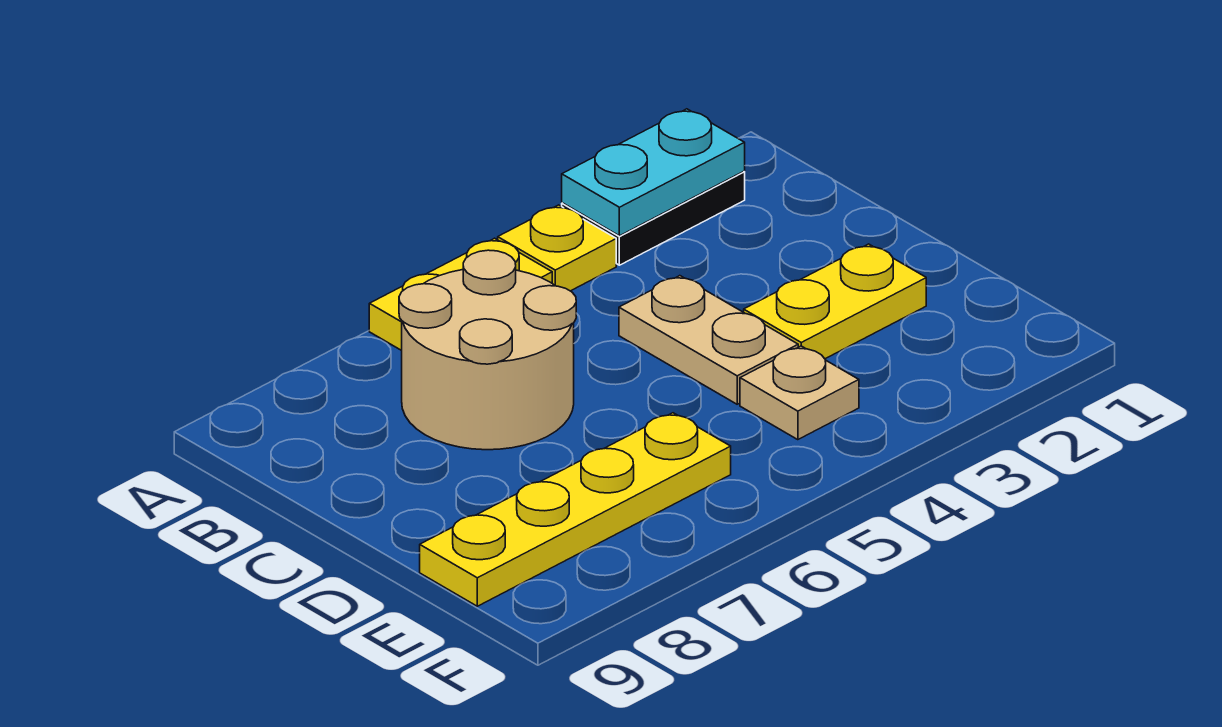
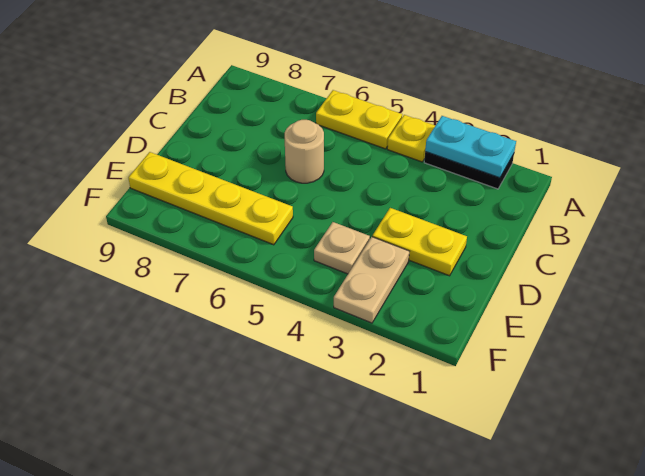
tan round brick B6:C7 level 1 -> tan round brick C6 level 1
tan plate C4:D4 level 1 -> tan plate E3:F3 level 1

